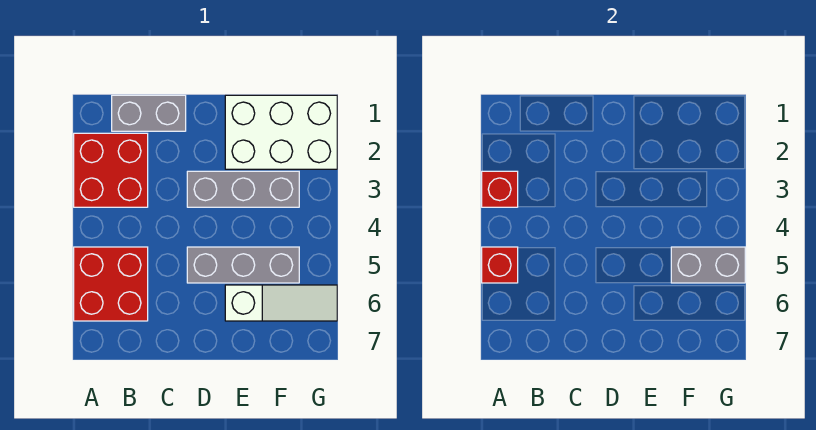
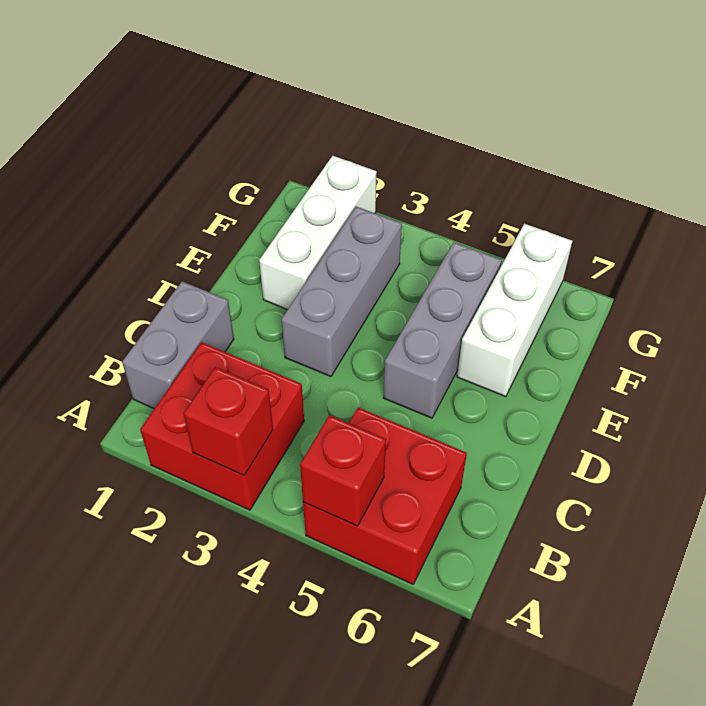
white brick E1:G2 level 1 -> white brick E2:G2 level 1
white slope E6:G6 level 1 top E -> white brick E6:G6 level 1
grey brick F5:G5 level 2 -> none

